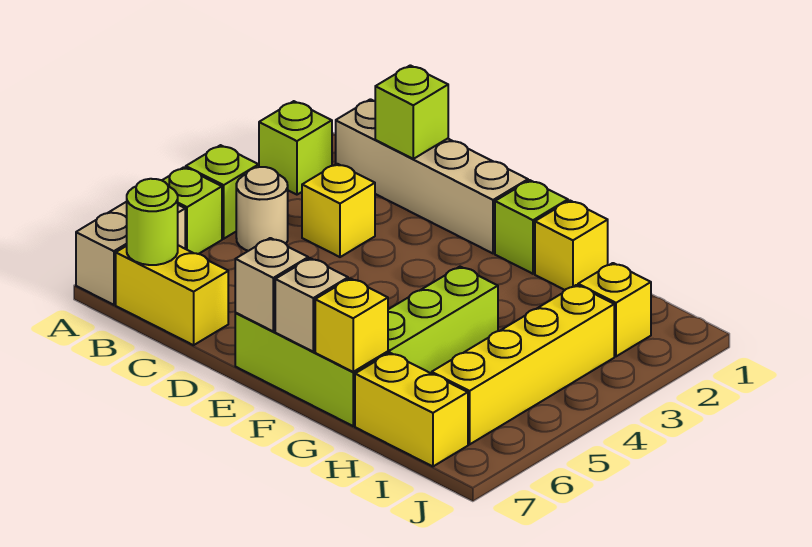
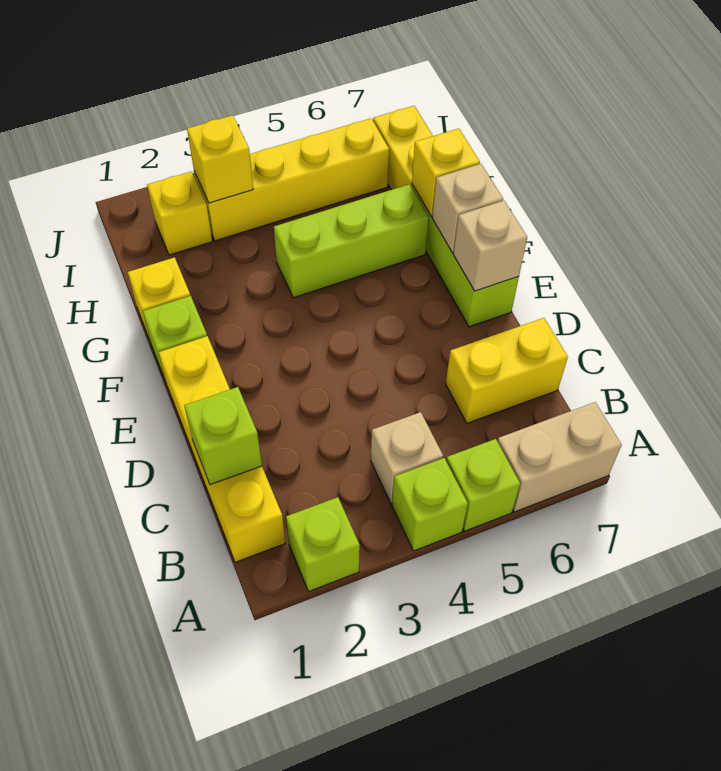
tan brick B1:E1 level 1 -> yellow brick B1:E1 level 1
tan round brick B4 level 1 -> tan brick B4 level 1
yellow brick B7:C7 level 1 -> yellow brick C6:C7 level 1
lime round brick B7 level 2 -> none
yellow brick C3 level 1 -> yellow brick I3 level 2

